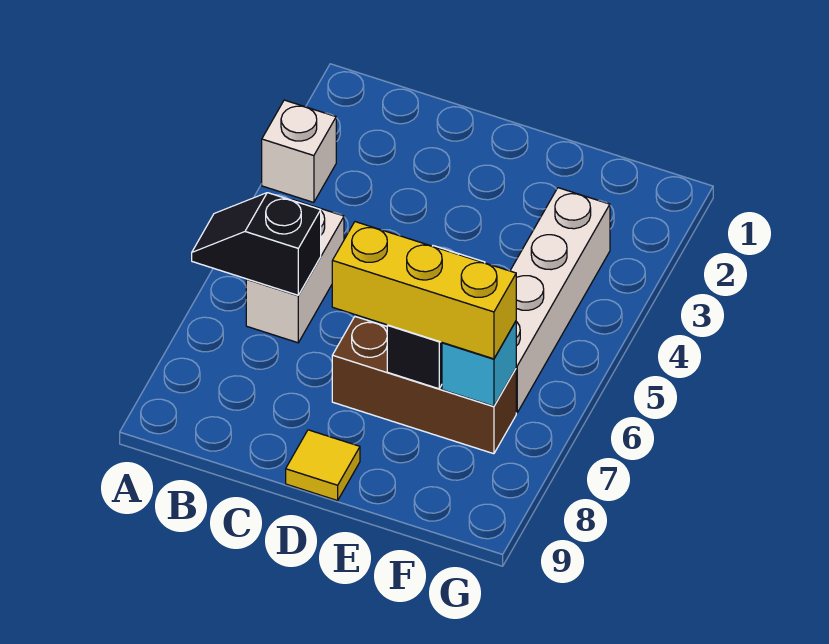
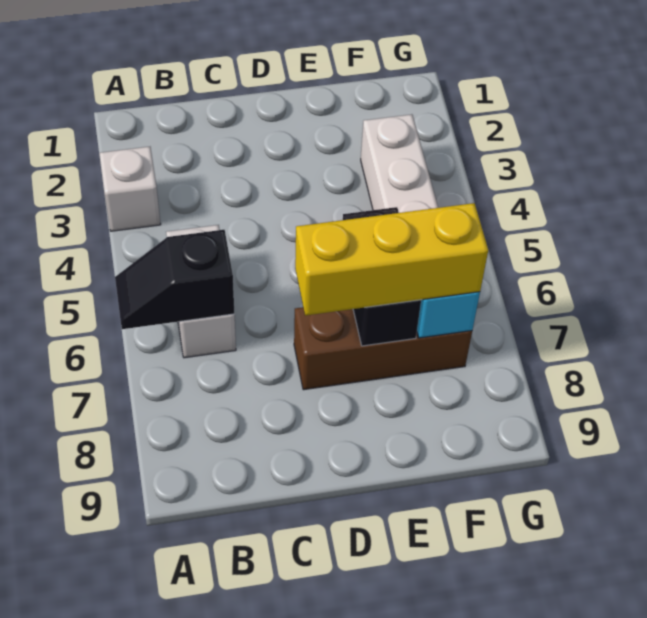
yellow tile D9 level 1 -> none

